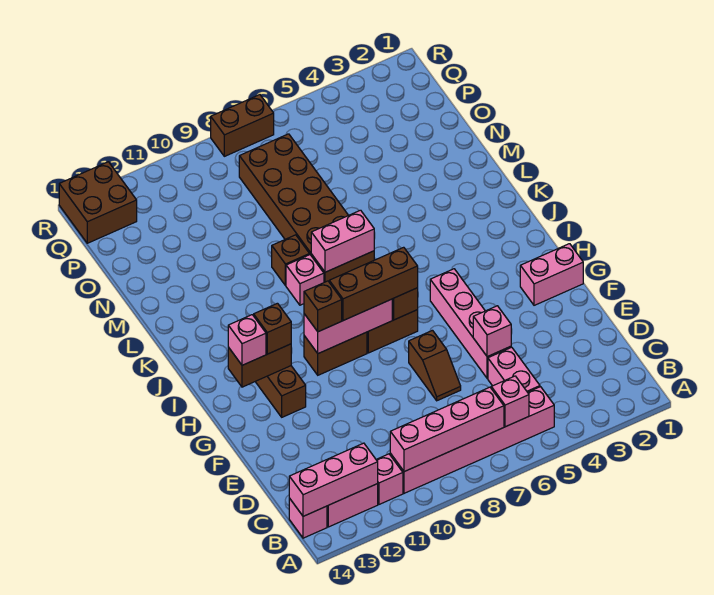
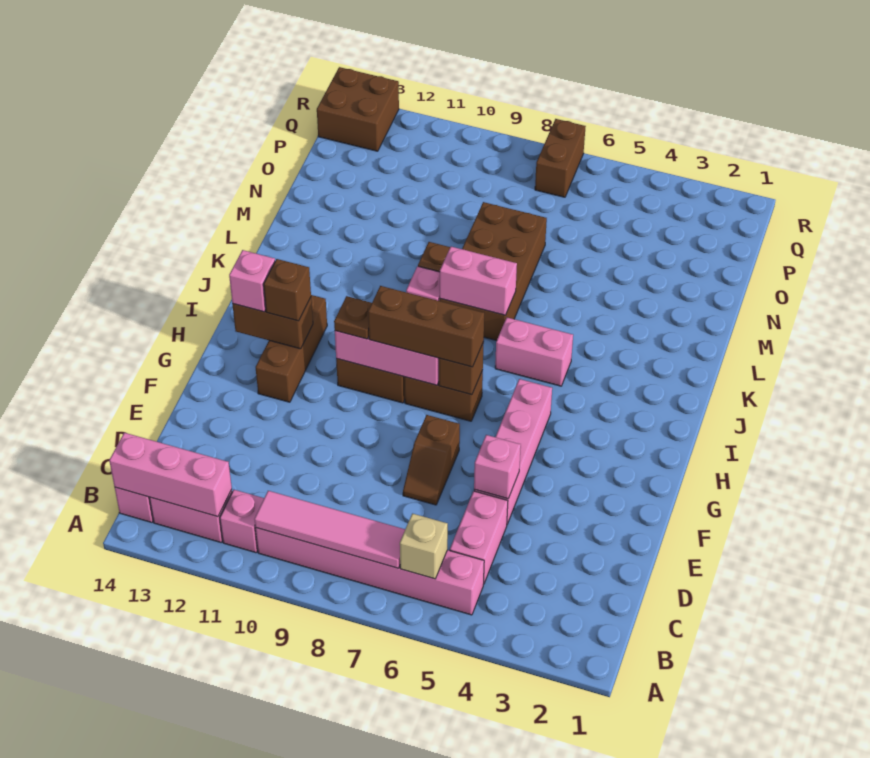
pink brick B6 level 2 -> tan brick B6 level 2
pink brick B7:B10 level 2 -> pink tile B7:B10 level 2
pink brick G1:G2 level 1 -> pink brick J5:J6 level 1
brown brick H10 level 3 -> brown plate H10 level 3
brown brick K7:P8 level 1 -> brown brick K7:N8 level 1
brown brick R7:R8 level 1 -> brown brick Q7:R7 level 1

